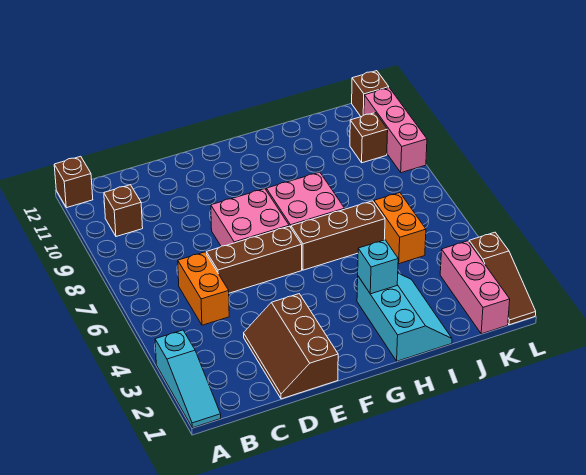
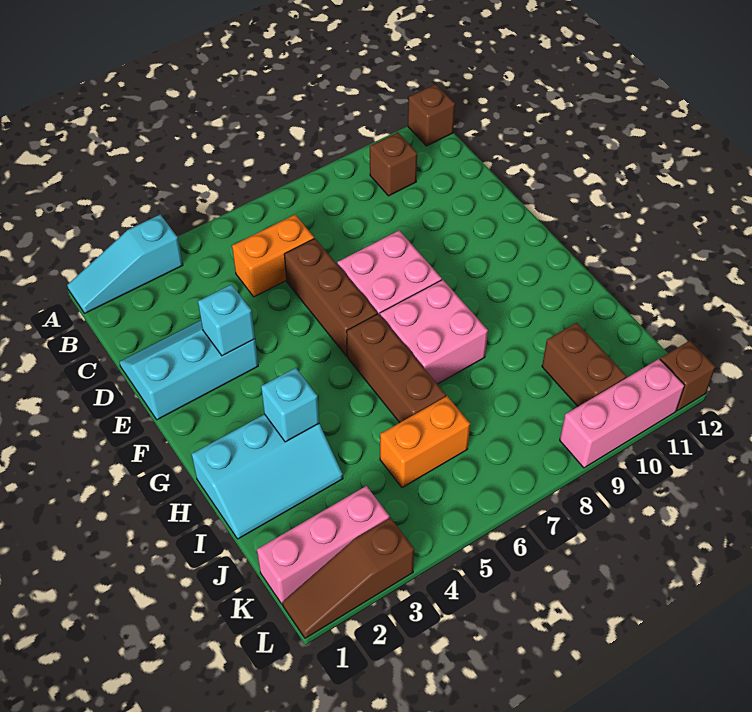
brown slope D1:E3 level 1 top E -> cyan slope D1:E3 level 1 top E
none -> cyan brick E3 level 2
brown brick K10 level 1 -> brown brick J10:K10 level 1

